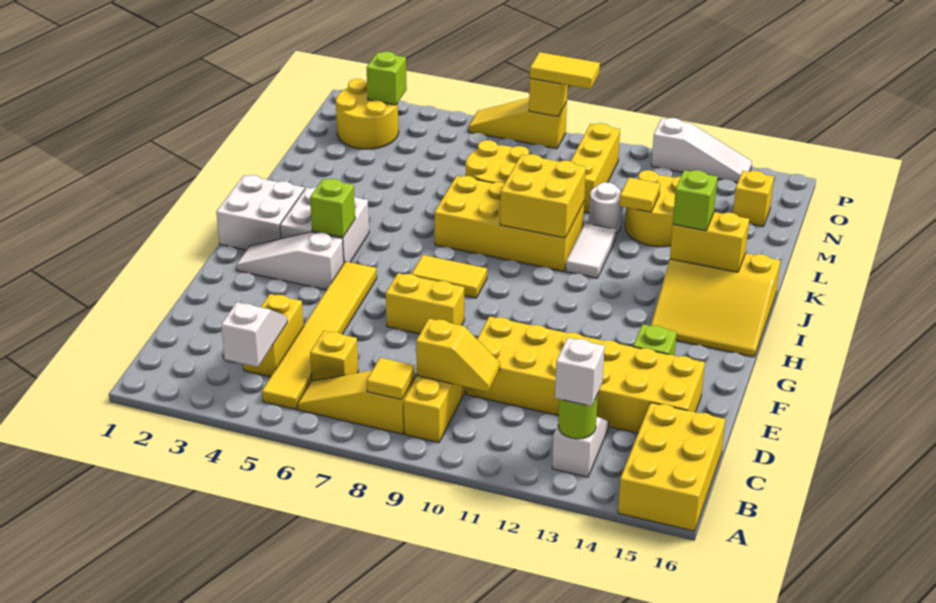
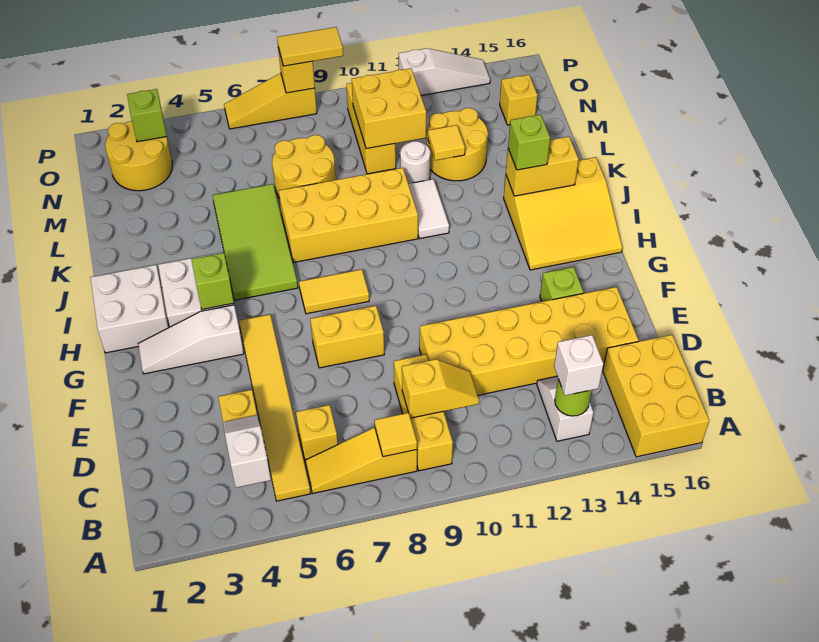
none -> lime tile I5:L6 level 1
yellow brick J9:K10 level 2 -> yellow brick M10:N11 level 2

